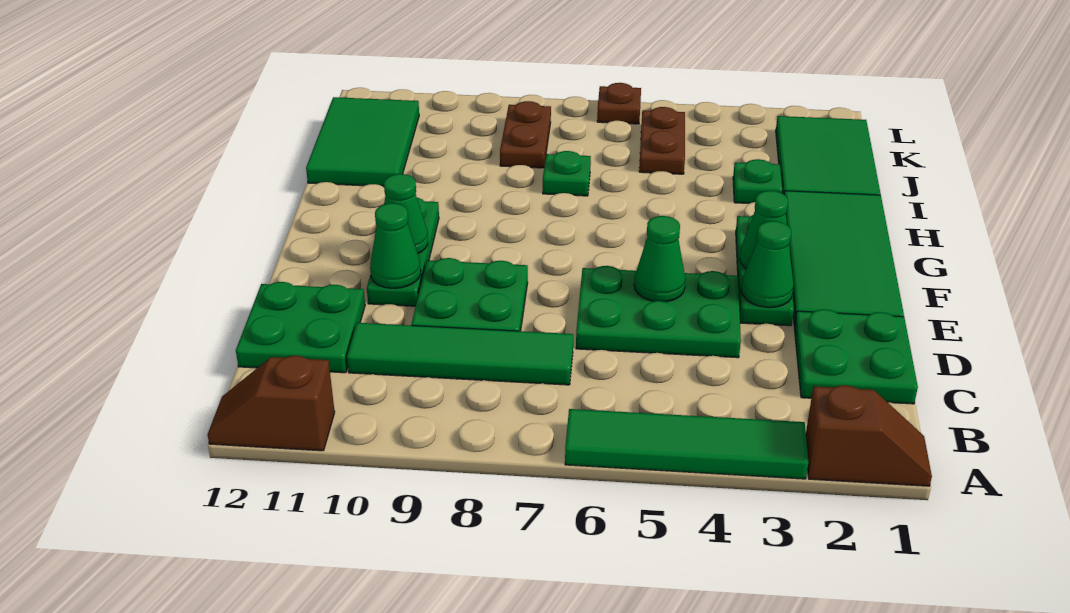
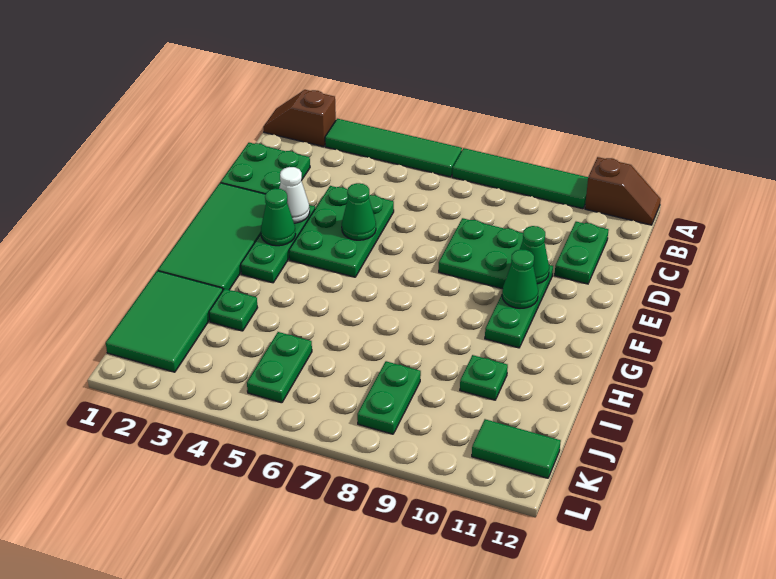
green tile C7:C10 level 1 -> green tile A7:A10 level 1
green plate C11:D12 level 1 -> green plate C11:D11 level 1
green plate D4:E6 level 1 -> green plate D4:F5 level 1
green cone E3 level 2 -> white cone E3 level 2
green plate I7 level 1 -> green plate I10 level 1
green tile I11:K12 level 1 -> green tile K11:K12 level 1
brown plate J5:K5 level 1 -> green plate J5:K5 level 1
brown plate J8:K8 level 1 -> green plate J8:K8 level 1
brown plate L6 level 1 -> none

